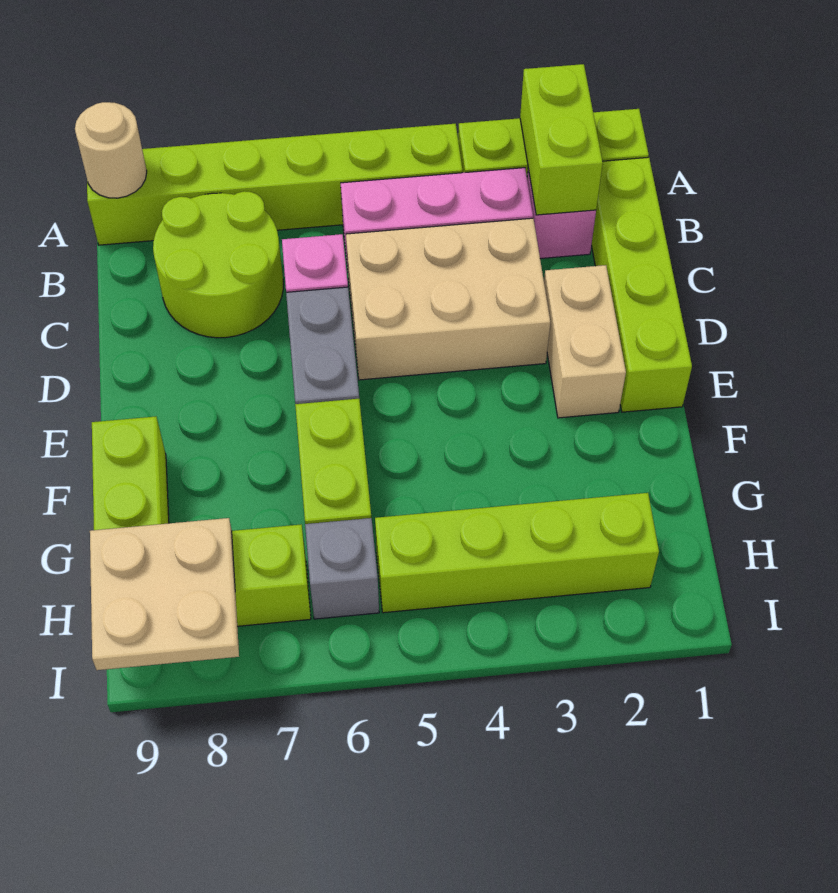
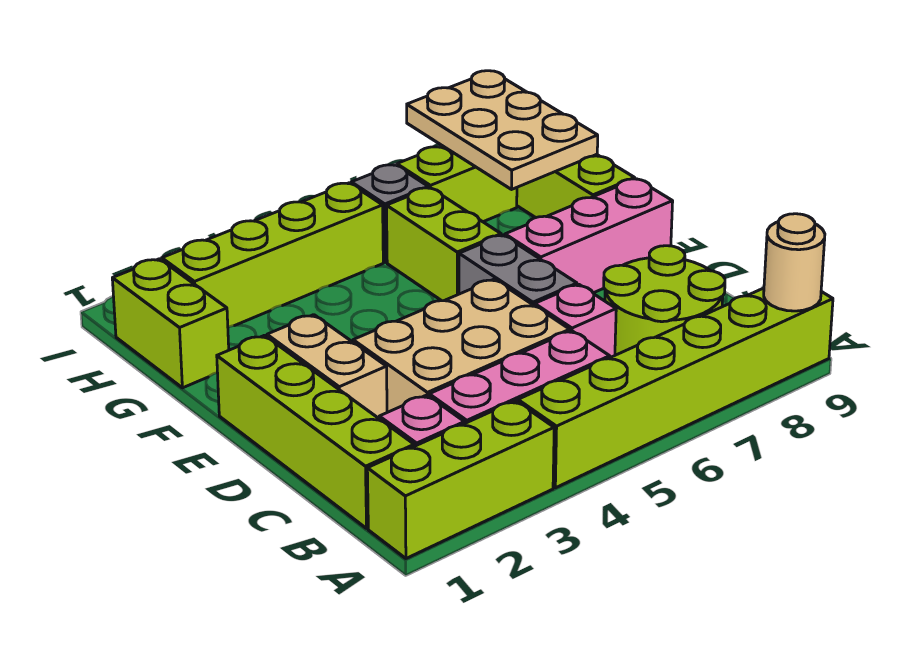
lime brick A2:B2 level 2 -> lime brick G1:H1 level 1
none -> pink brick E7:E9 level 1
tan plate H8:I9 level 2 -> tan plate G8:I9 level 2

